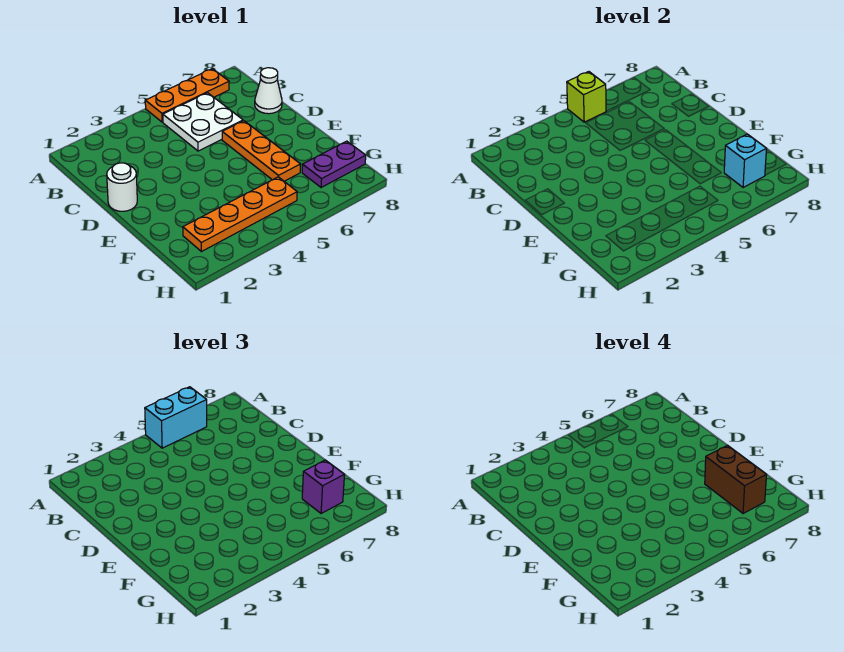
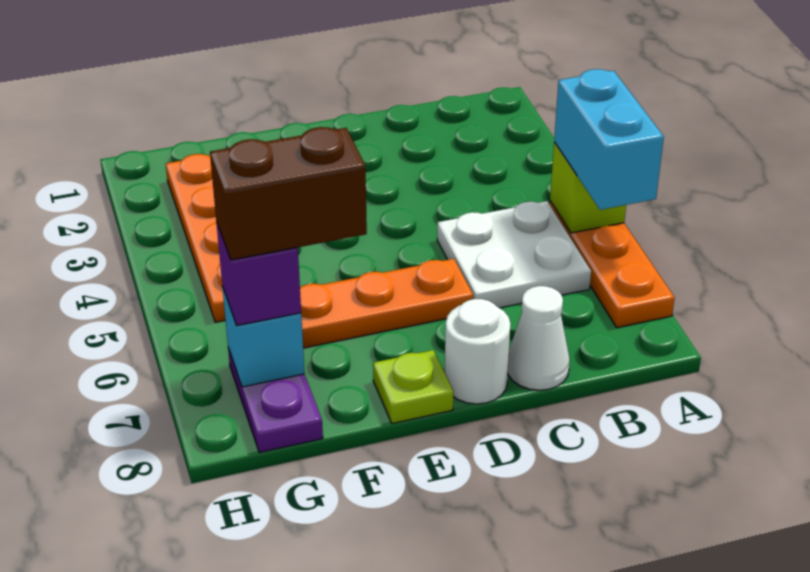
white round brick D1 level 1 -> white round brick D8 level 1
none -> lime plate E8 level 1

